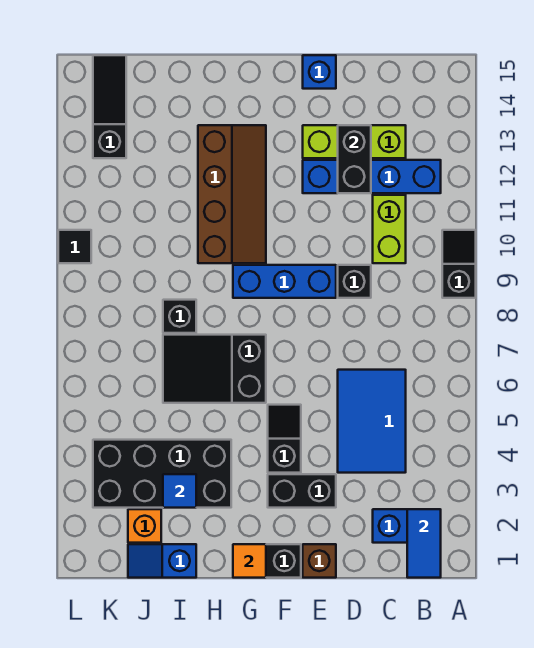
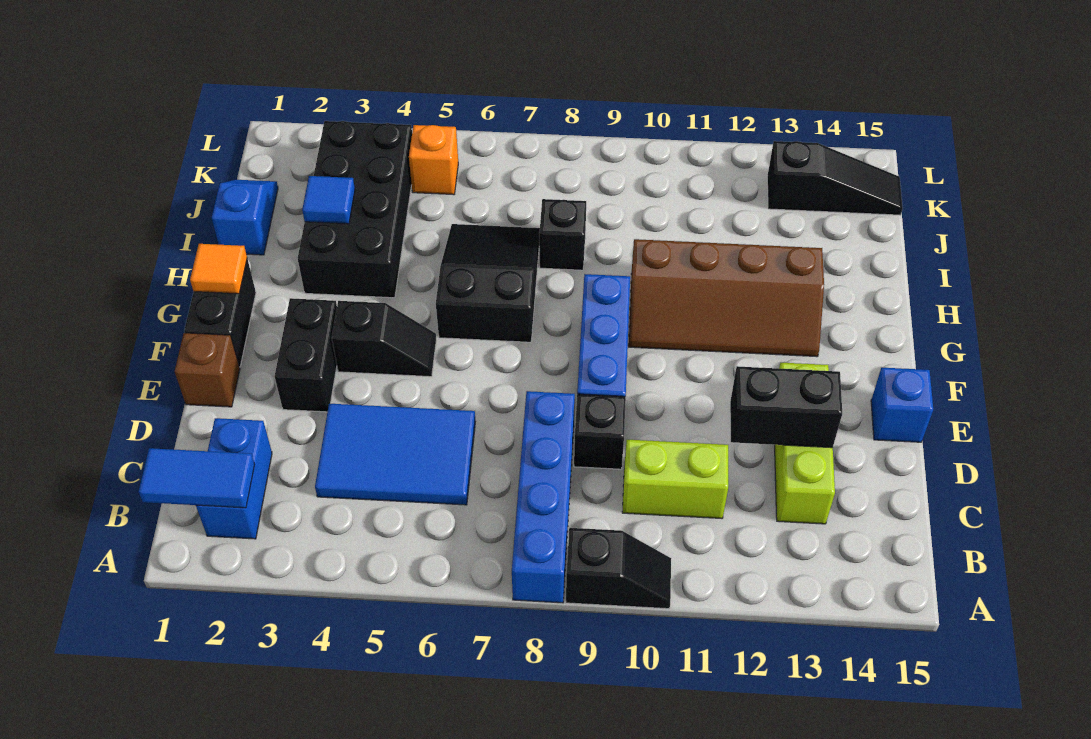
blue brick B12:E12 level 1 -> blue brick A8:D8 level 1
orange brick J2 level 1 -> orange brick K5 level 1
black tile L10 level 1 -> none

